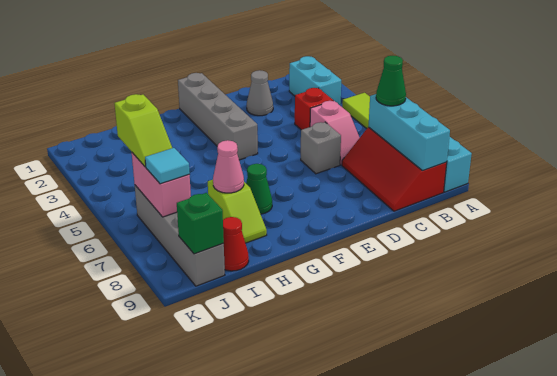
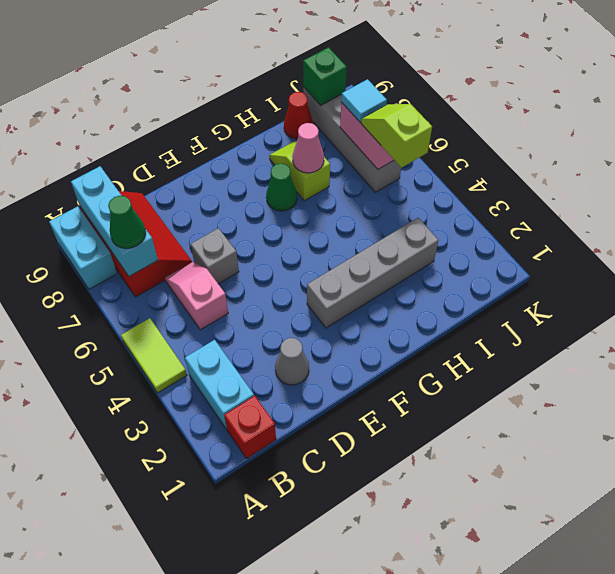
red brick C4 level 1 -> red brick B1 level 1
grey brick F1:F4 level 1 -> grey brick F3:I3 level 1

